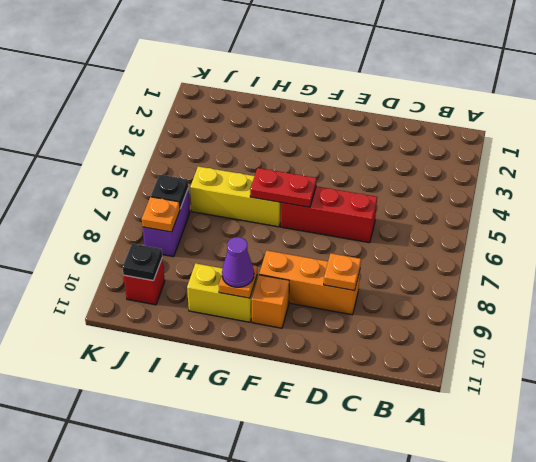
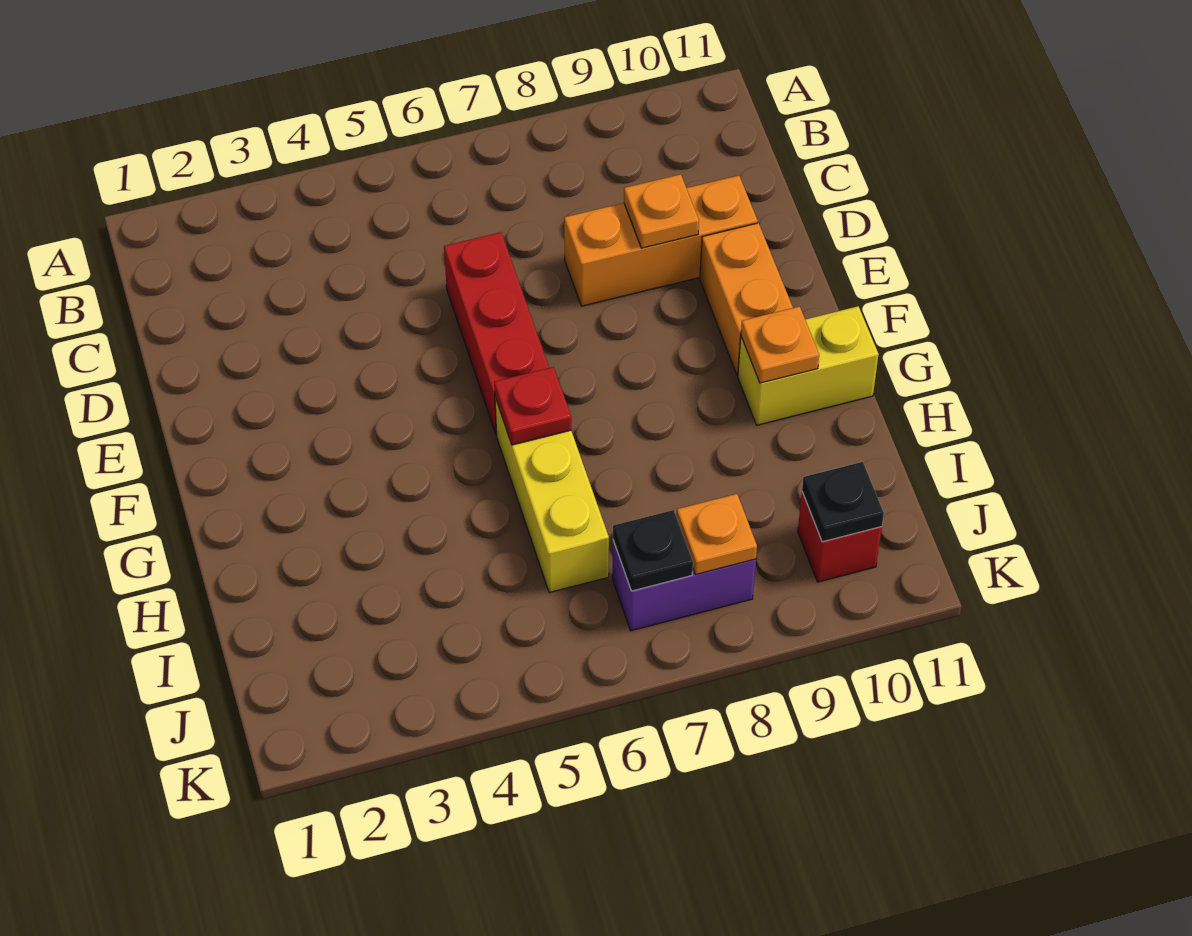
orange brick D9:F9 level 1 -> orange brick D8:D10 level 1
red plate F6:G6 level 2 -> red plate G6 level 2
orange brick F10 level 1 -> orange brick E10:F10 level 1
yellow brick G10:H10 level 1 -> yellow brick G10:G11 level 1
purple cone G10 level 3 -> none

